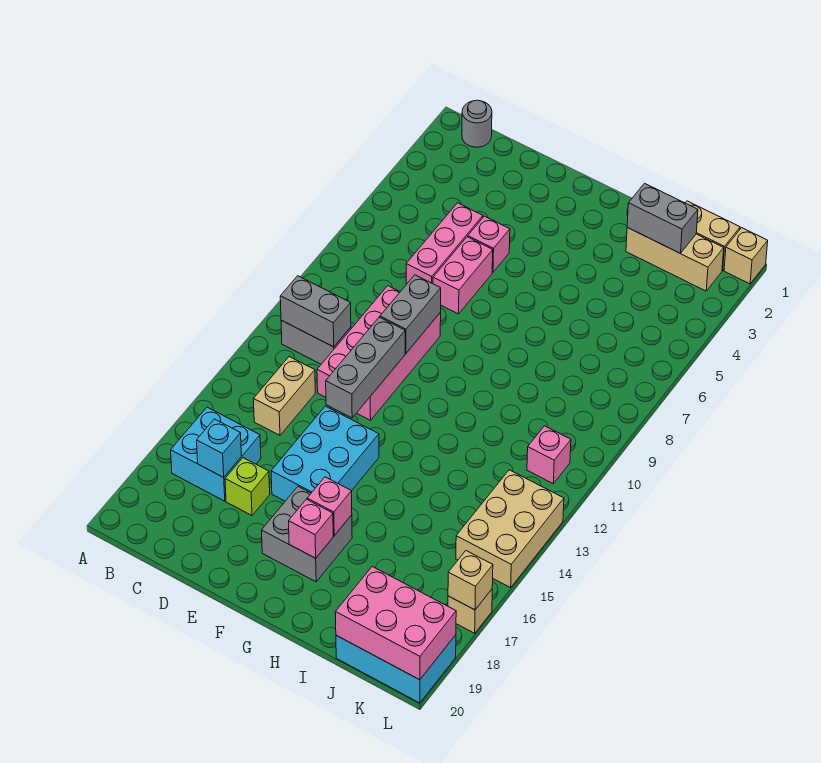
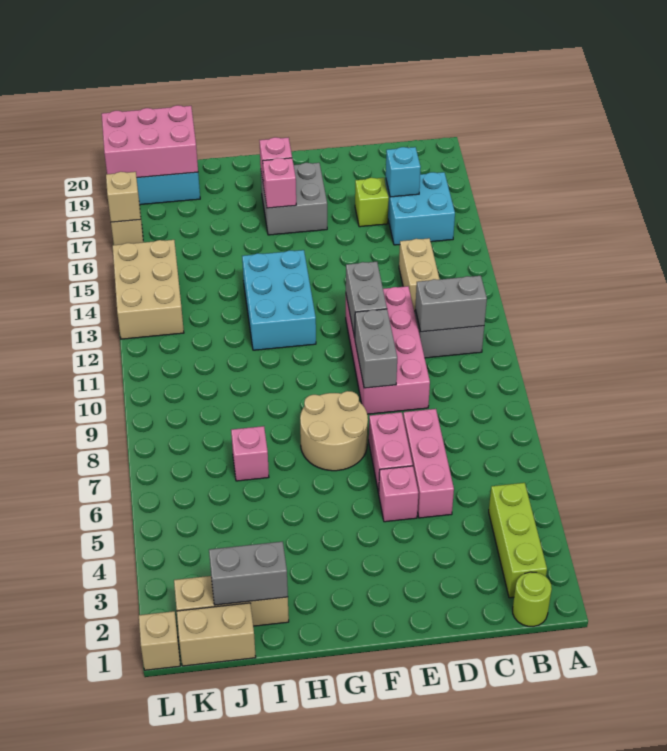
grey round brick B1 level 1 -> lime round brick B1 level 1
none -> lime brick B2:B4 level 1
grey brick E11:E13 level 2 -> grey brick E11:E12 level 2
cyan brick E14:F16 level 1 -> cyan brick G12:H14 level 1
none -> tan round brick F7:G8 level 1
pink brick K11 level 1 -> pink brick I7 level 1

